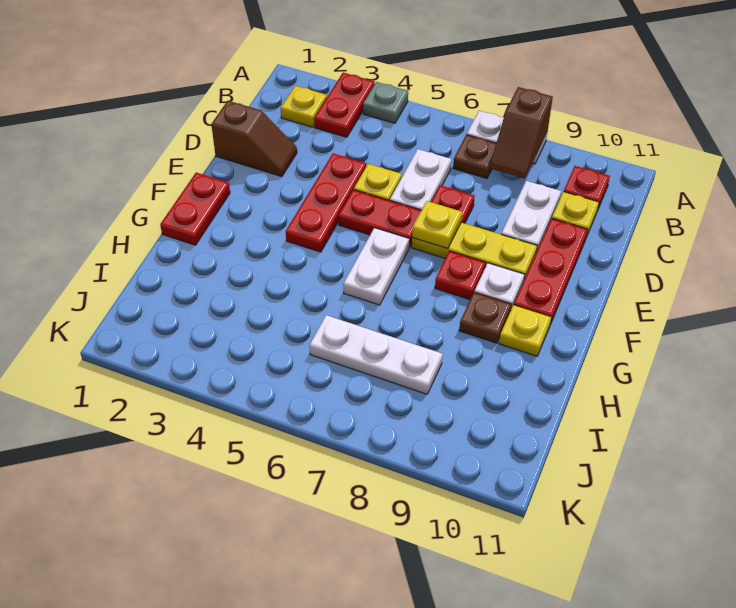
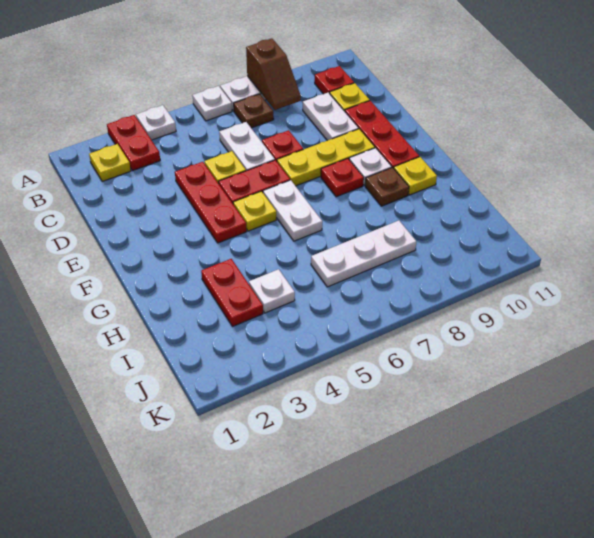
grey plate A4 level 1 -> white plate A4 level 1
none -> white plate A6 level 1
brown slope D1:D2 level 1 top 1 -> none
yellow plate E7 level 2 -> yellow plate F5 level 1
red plate F1:G1 level 1 -> red plate H3:I3 level 1
none -> white plate I4 level 1

